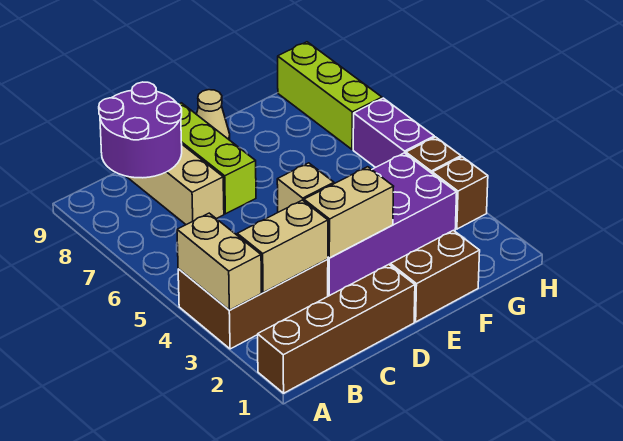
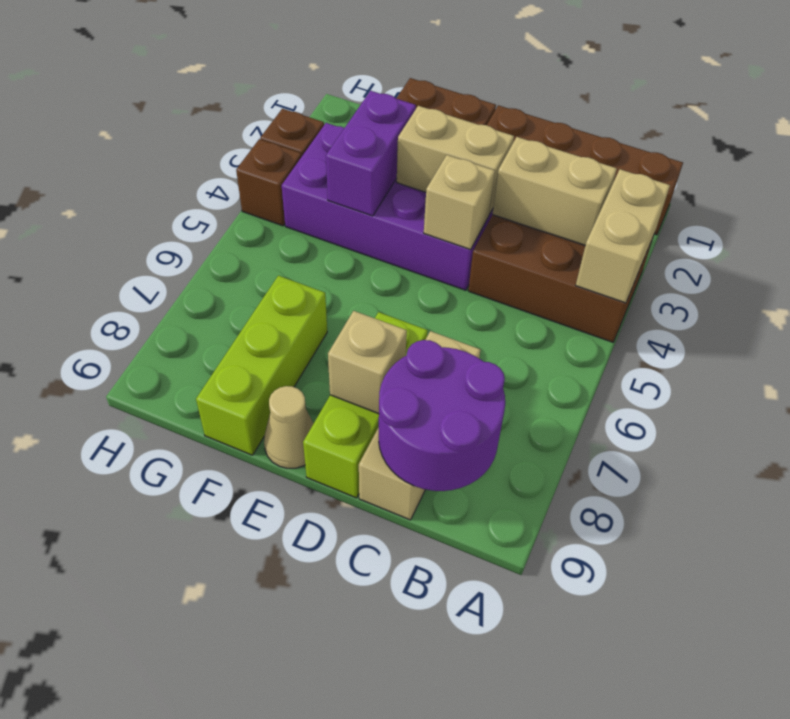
none -> tan brick D8 level 2
purple brick H5:H6 level 1 -> purple brick F3:F4 level 2
lime brick H7:H9 level 1 -> lime brick F7:F9 level 1

